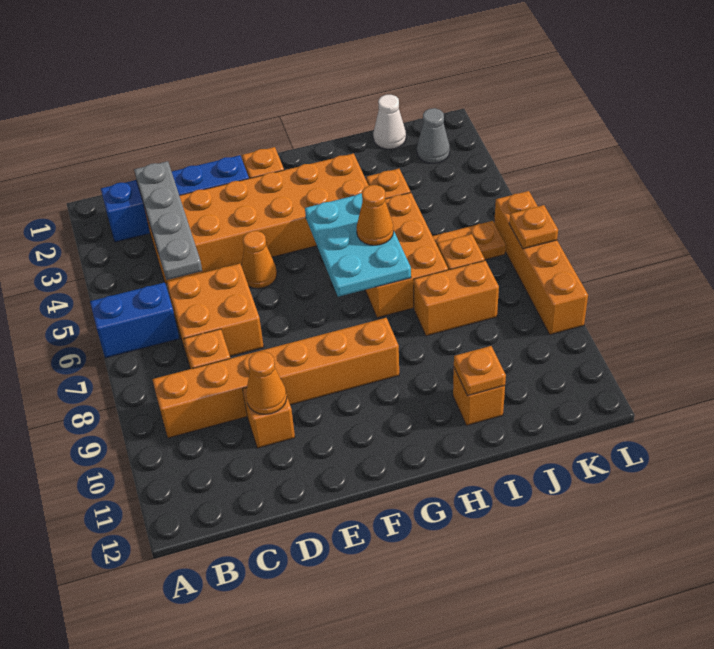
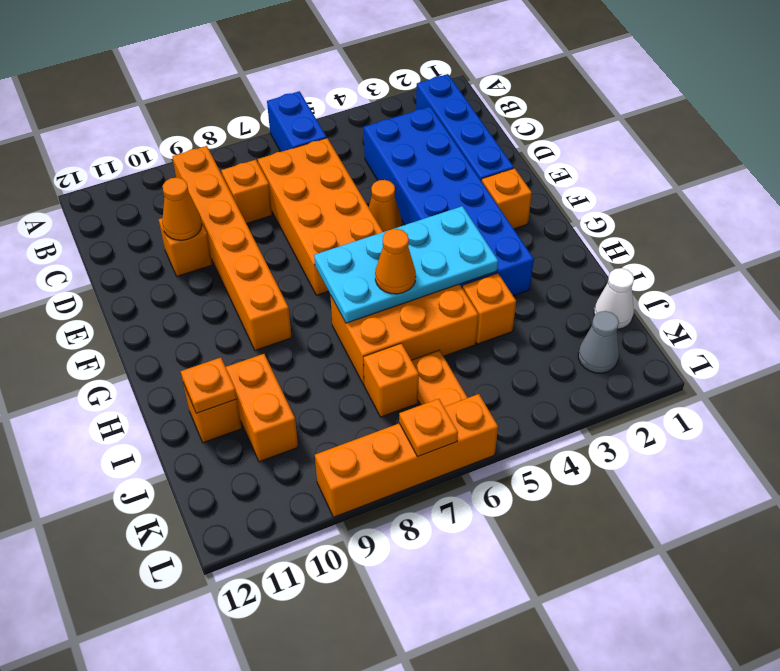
grey plate C2:C5 level 2 -> none
orange brick C3:H4 level 1 -> blue brick C3:H4 level 1
orange brick C6:D7 level 1 -> orange brick C6:F7 level 1
cyan plate G5:H7 level 2 -> cyan plate G4:H7 level 2
orange brick I8:J8 level 1 -> orange brick I10:J10 level 1

